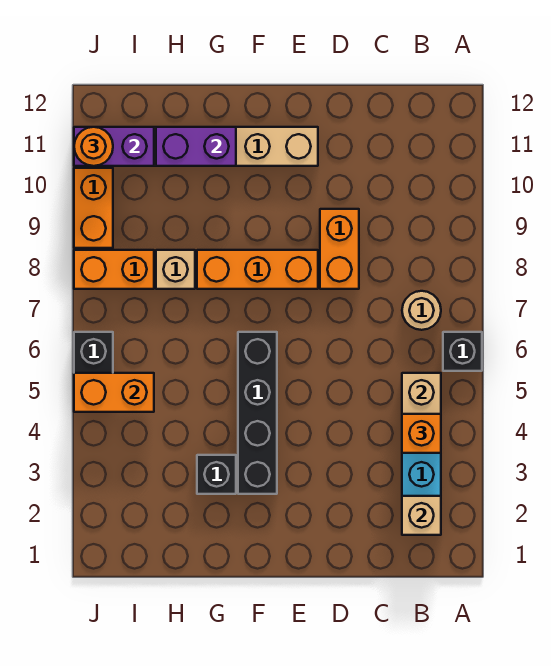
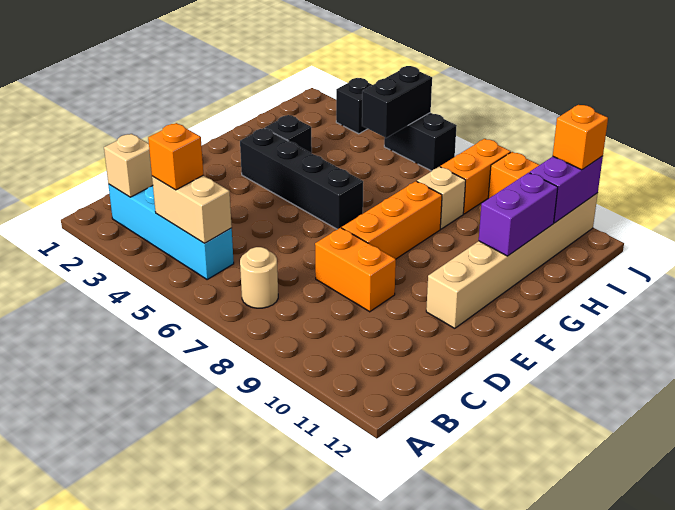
black brick A6 level 1 -> black brick J3 level 1
orange brick I5:J5 level 2 -> black brick I5:J5 level 2
orange round brick J11 level 3 -> orange brick J11 level 3

